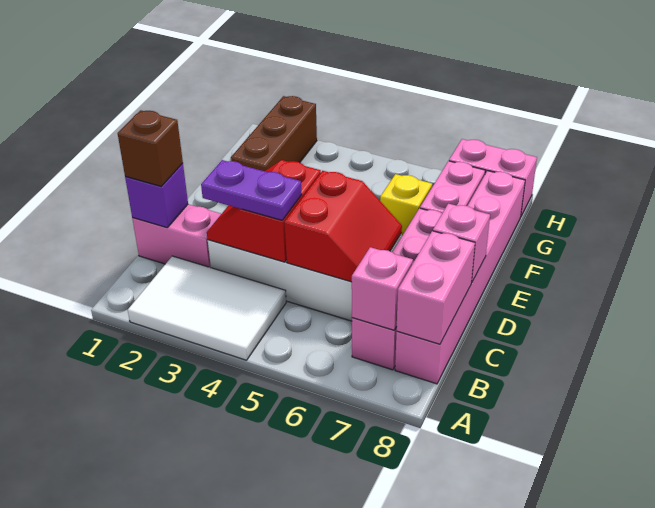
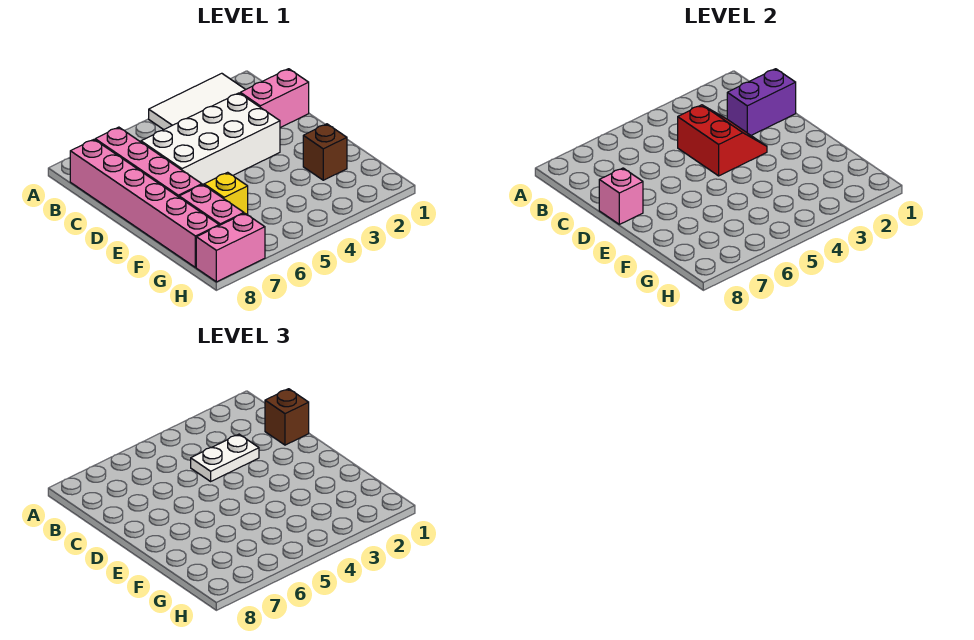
pink brick B7 level 2 -> none
pink brick B8:C8 level 2 -> none
purple brick C1 level 2 -> purple brick C1:C2 level 2
purple plate C3:C4 level 3 -> white plate C3:C4 level 3
red slope C5:D6 level 2 top 5 -> none
brown brick F2:H2 level 1 -> brown brick F2 level 1

